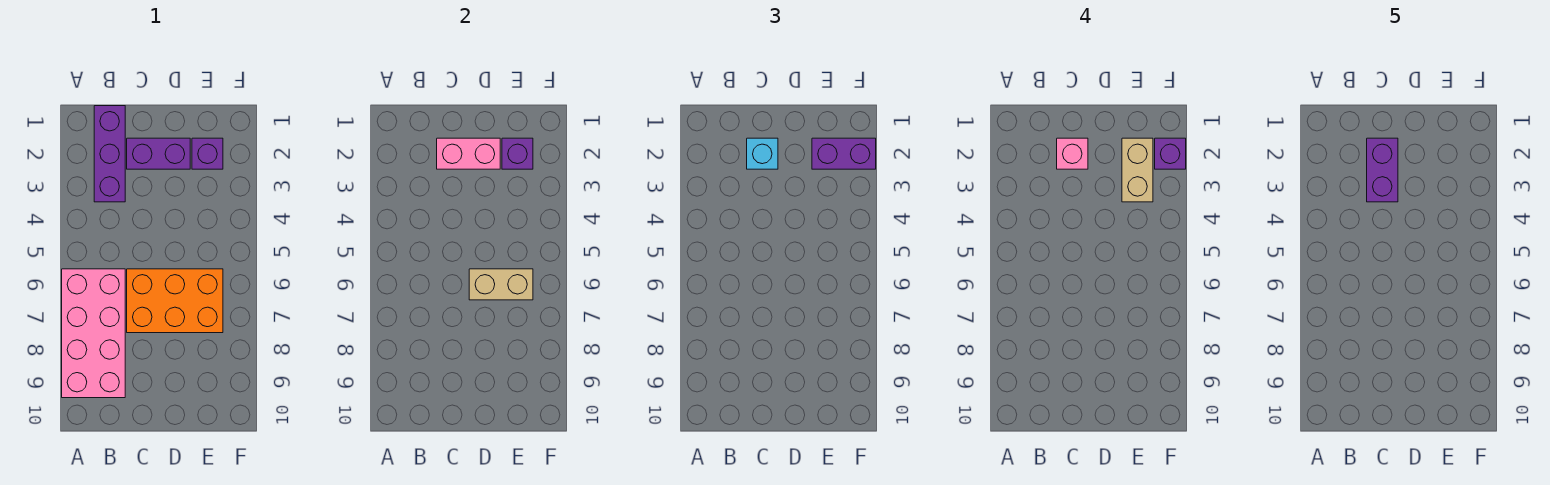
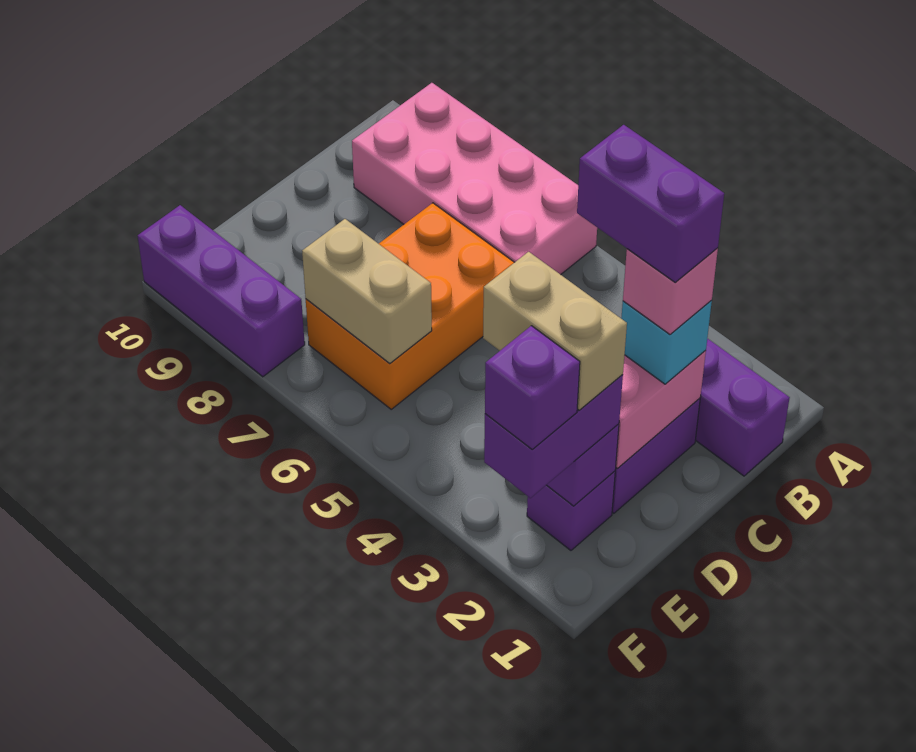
tan brick D6:E6 level 2 -> tan brick E6:E7 level 2
none -> purple brick F8:F10 level 1

